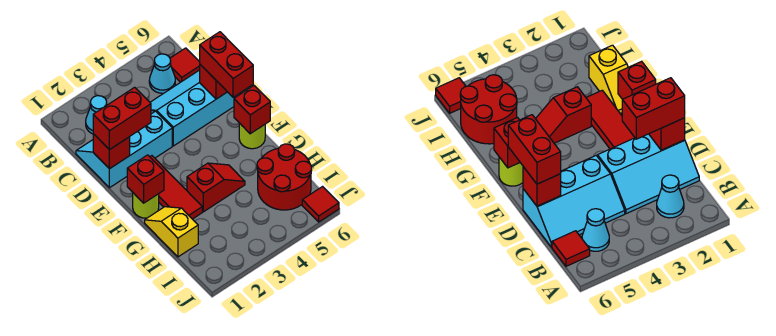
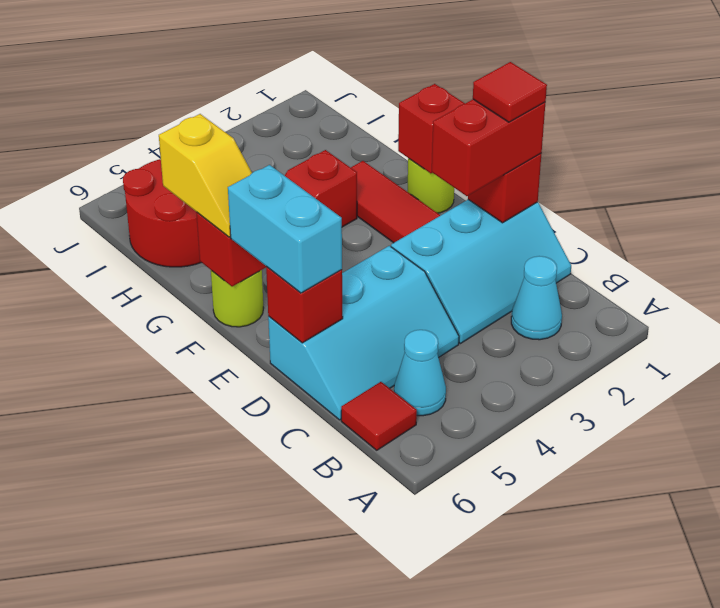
red brick D6:E6 level 3 -> cyan brick D6:E6 level 3
yellow slope G1:H1 level 1 top H -> yellow slope F6:G6 level 3 top G
red tile J6 level 1 -> red tile D1 level 4

